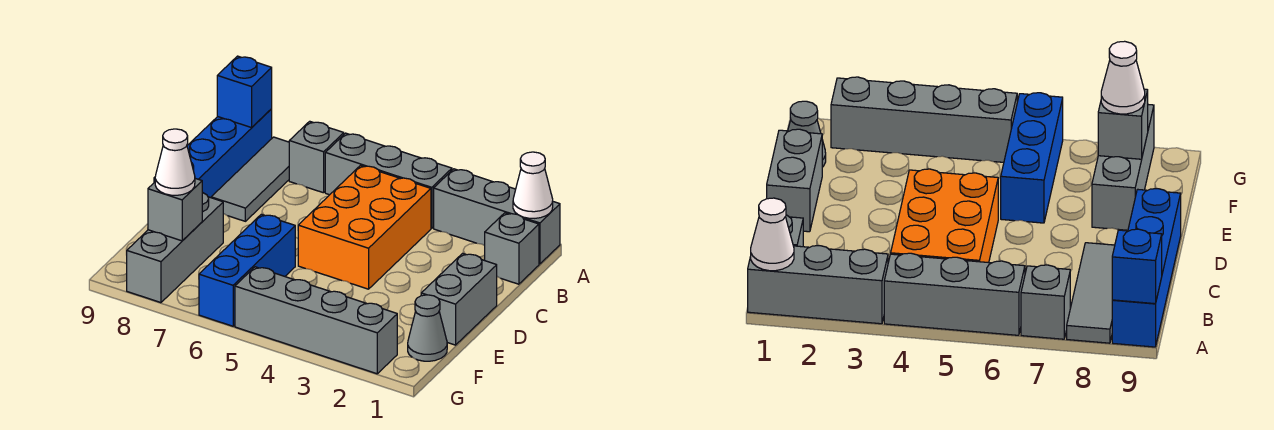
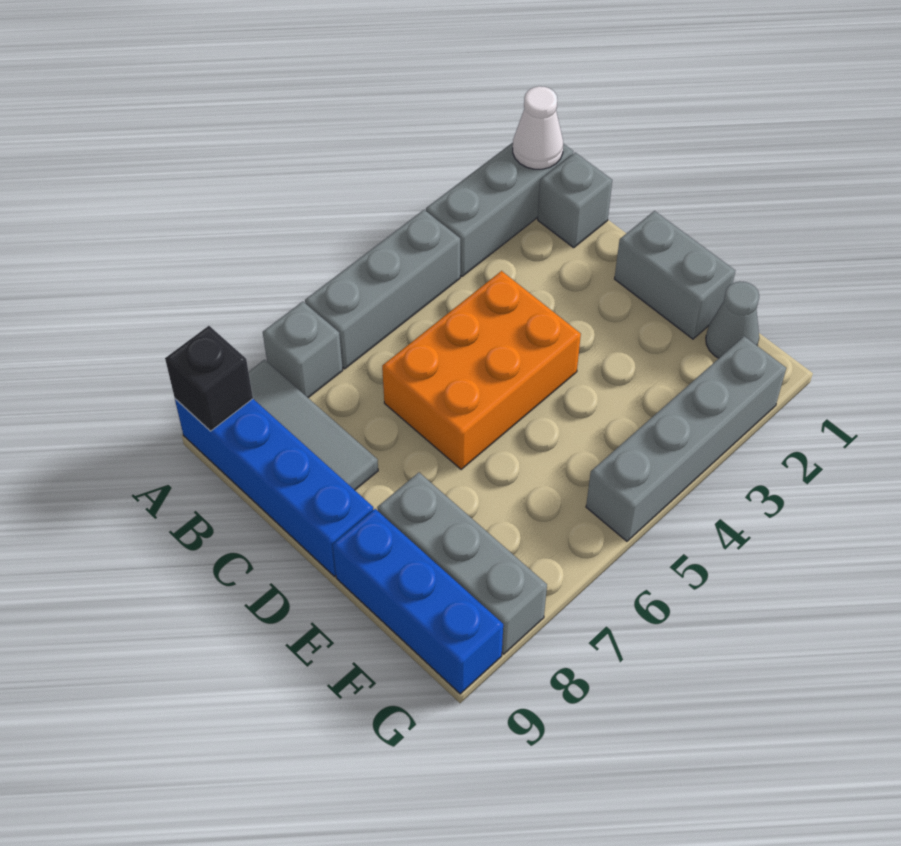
blue brick A9 level 2 -> black brick A9 level 2
orange brick B4:D5 level 1 -> orange brick C4:D6 level 1
blue brick E6:G6 level 1 -> blue brick E9:G9 level 1
grey brick F8 level 2 -> none
white cone F8 level 3 -> none

